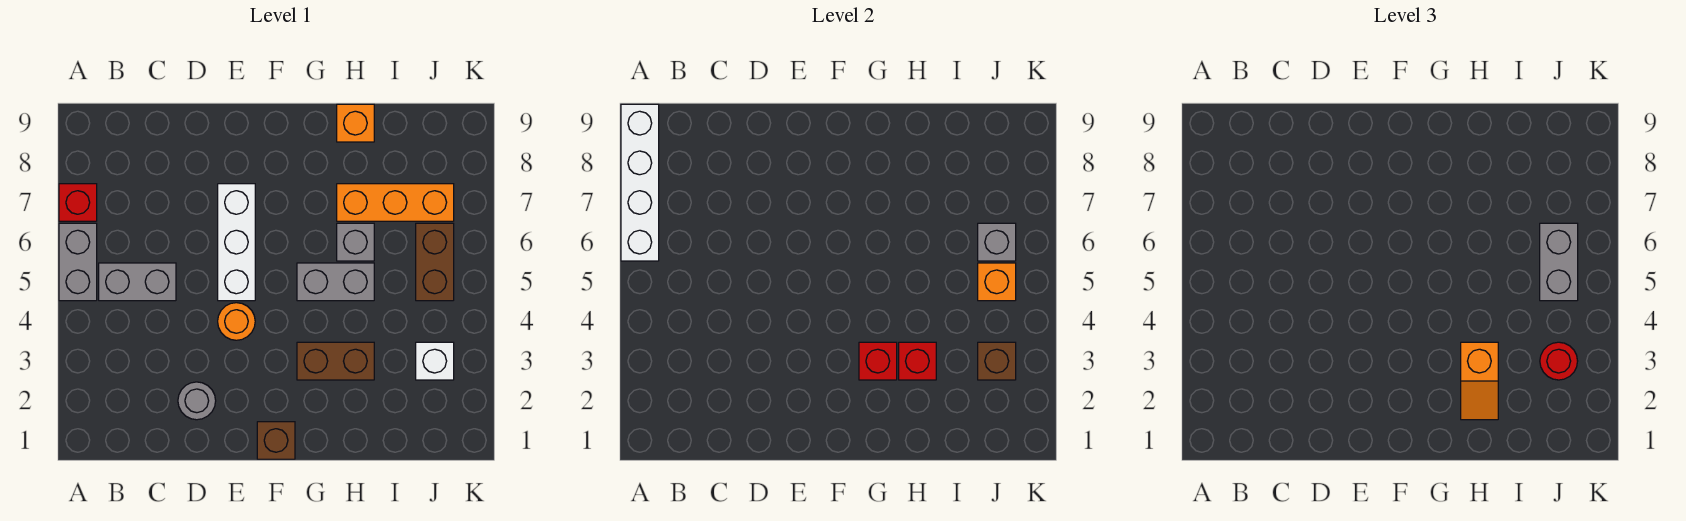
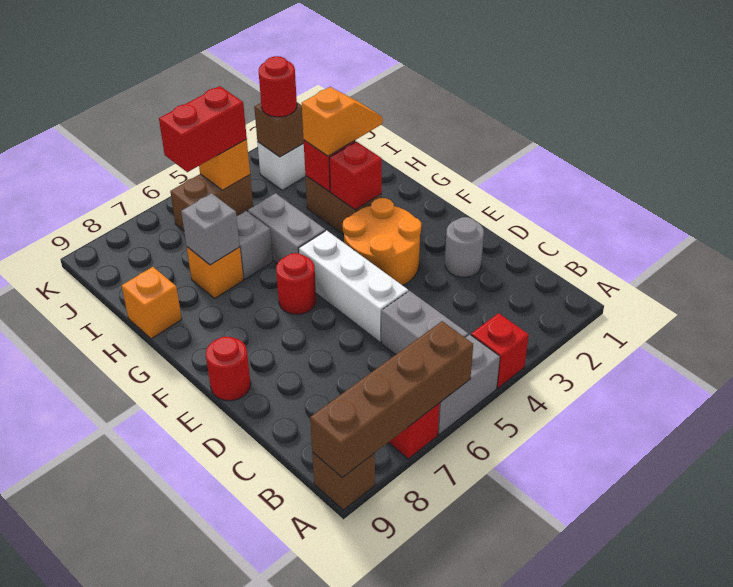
none -> red brick A4 level 1
white brick A6:A9 level 2 -> brown brick A6:A9 level 2
orange round brick E4 level 1 -> orange round brick E3:F4 level 1
white brick E5:E7 level 1 -> white brick D5:F5 level 1
none -> red round brick E9 level 1
brown brick F1 level 1 -> brown brick A9 level 1
none -> red round brick F6 level 1
orange brick H7:J7 level 1 -> orange brick H7 level 1
grey brick J5:J6 level 3 -> red brick J5:J6 level 3
grey brick J6 level 2 -> grey brick H7 level 2

